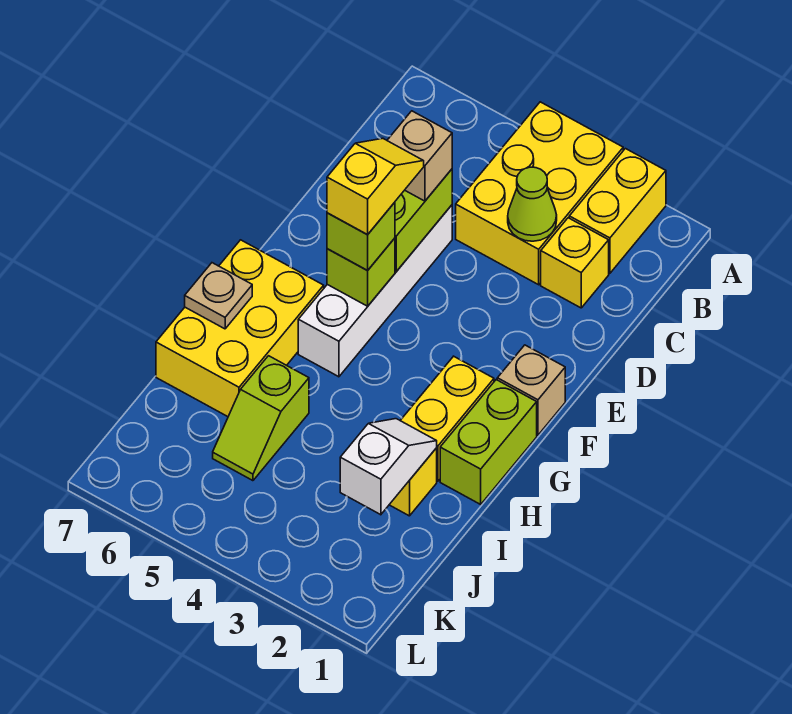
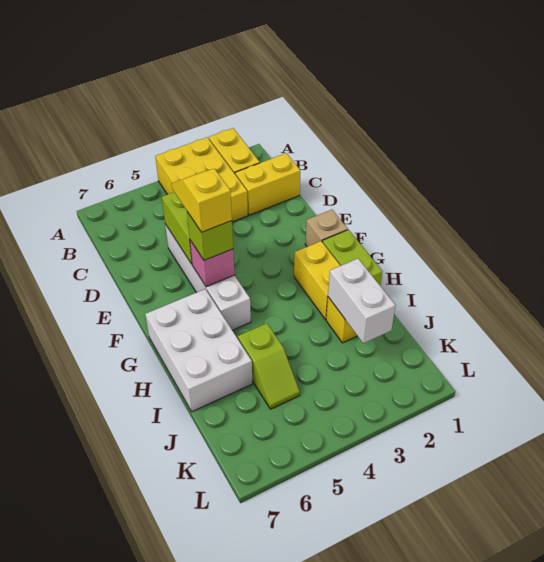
yellow brick C2 level 1 -> yellow brick C1:C2 level 1
lime cone C3 level 2 -> none
tan brick D5 level 3 -> none
lime brick F5 level 2 -> pink brick F5 level 2
yellow brick G6:I7 level 1 -> white brick G6:I7 level 1
tan plate H7 level 2 -> none
white slope I2:J2 level 2 top J -> white brick I2:J2 level 2

